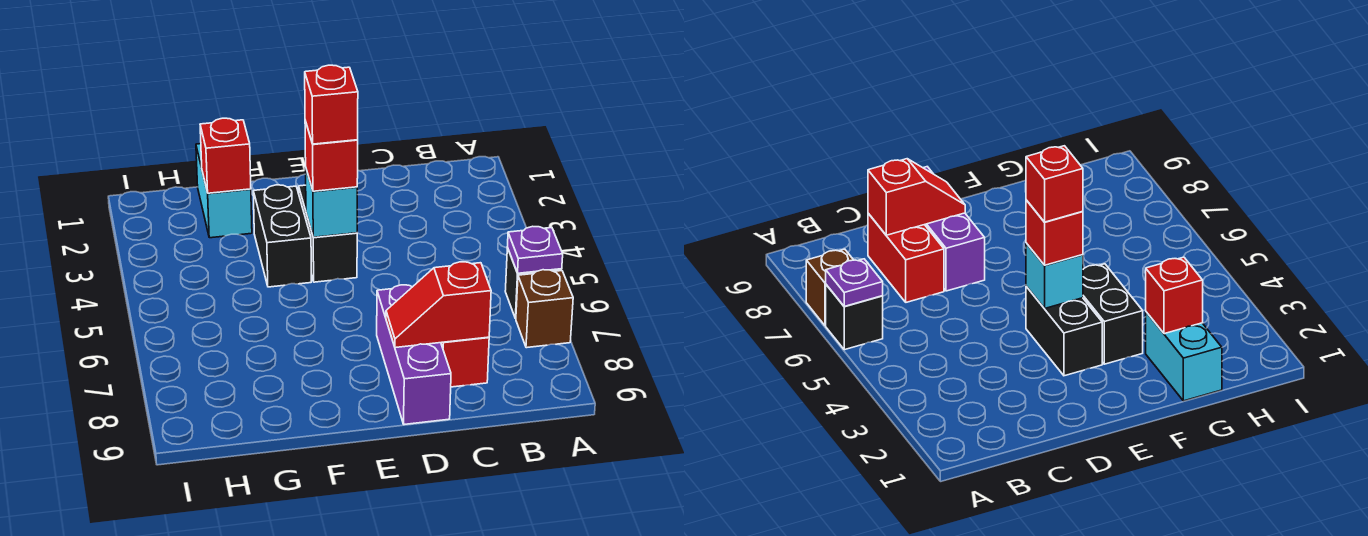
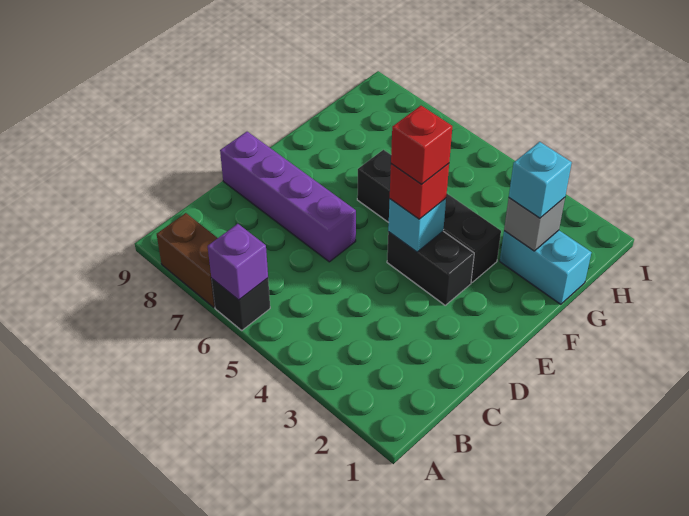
purple plate A6 level 2 -> purple brick A6 level 2
brown brick A7 level 1 -> brown brick A7:A8 level 1
red brick C7:C8 level 1 -> none
red slope C8:D8 level 2 top C -> none
purple brick D7:D9 level 1 -> purple brick D6:D9 level 1
black brick F3:F4 level 1 -> black brick F3:F6 level 1
red brick G2 level 2 -> grey brick G2 level 2
none -> cyan brick G2 level 3

